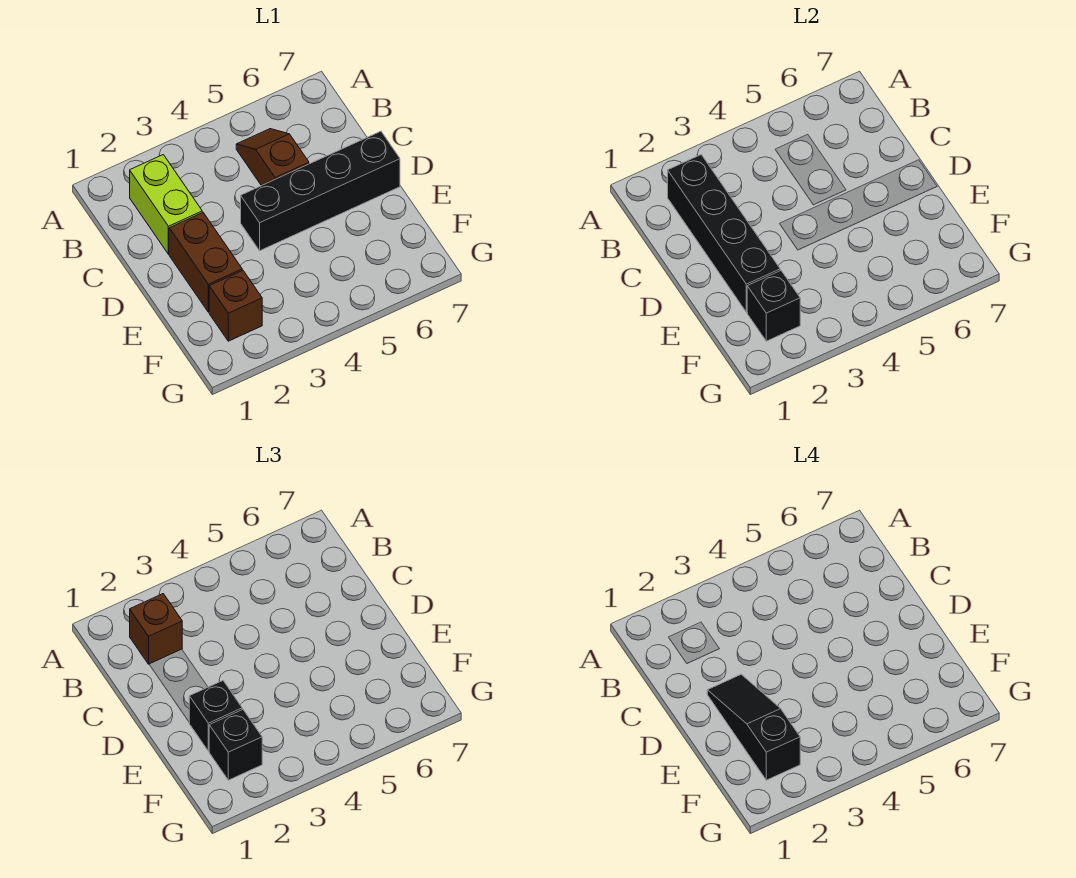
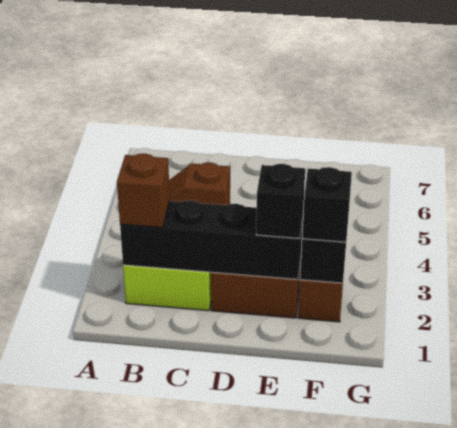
black slope D2:F2 level 4 top F -> none
black brick D4:D7 level 1 -> none

